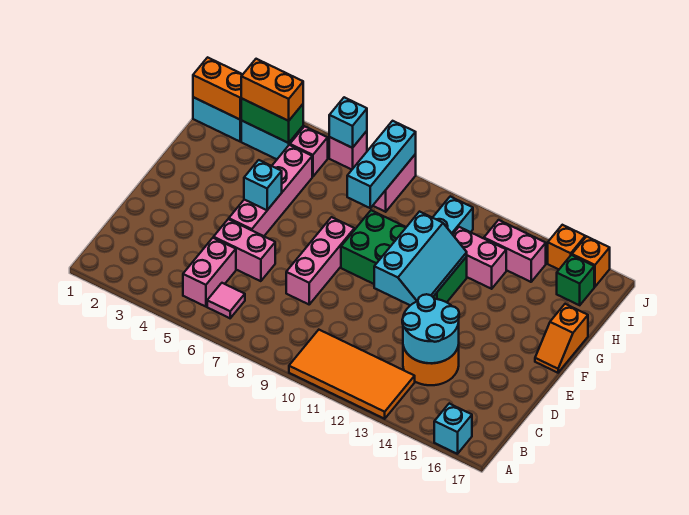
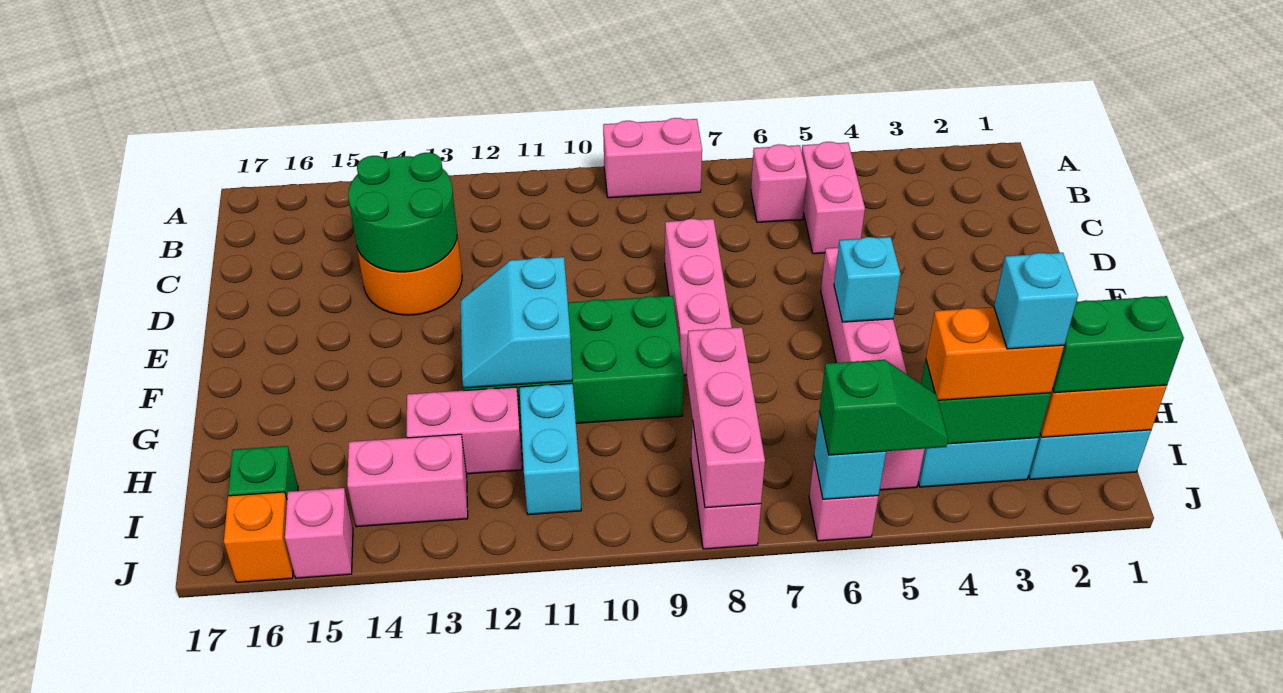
orange tile A10:B13 level 1 -> none
cyan brick A16 level 1 -> cyan brick I3 level 4
pink tile B6 level 1 -> pink brick B6 level 1
cyan round brick C13:D14 level 2 -> green round brick C13:D14 level 2
pink brick D5:D6 level 1 -> pink brick A8:A9 level 1
cyan slope E11:G12 level 2 top 11 -> cyan slope F11:G12 level 2 top 11
orange slope F17:G17 level 1 top G -> none
cyan brick H8:J8 level 2 -> pink brick H8:J8 level 2
none -> green brick I1:I2 level 3
none -> green slope J5:J6 level 3 top 6
orange brick J15 level 1 -> pink brick J15 level 1

